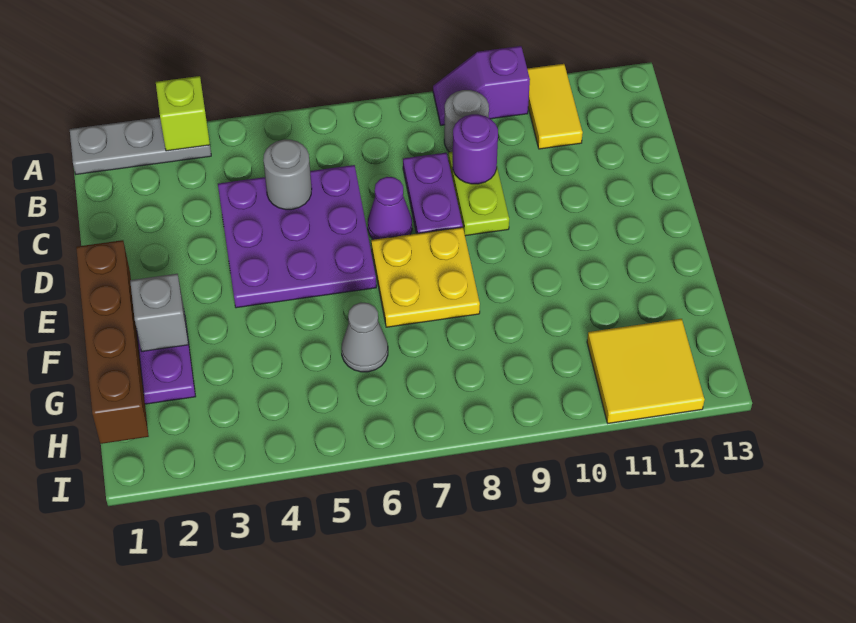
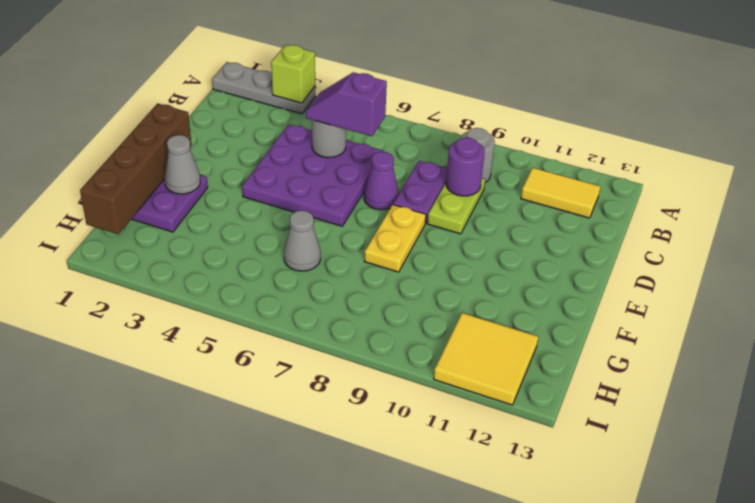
purple slope A9:A10 level 1 top 10 -> purple slope C5:C6 level 3 top 6
yellow tile A11:B11 level 1 -> yellow tile B11:B12 level 1
yellow plate E7:F8 level 1 -> yellow plate E8:F8 level 1
grey brick F2 level 2 -> grey cone F2 level 2

